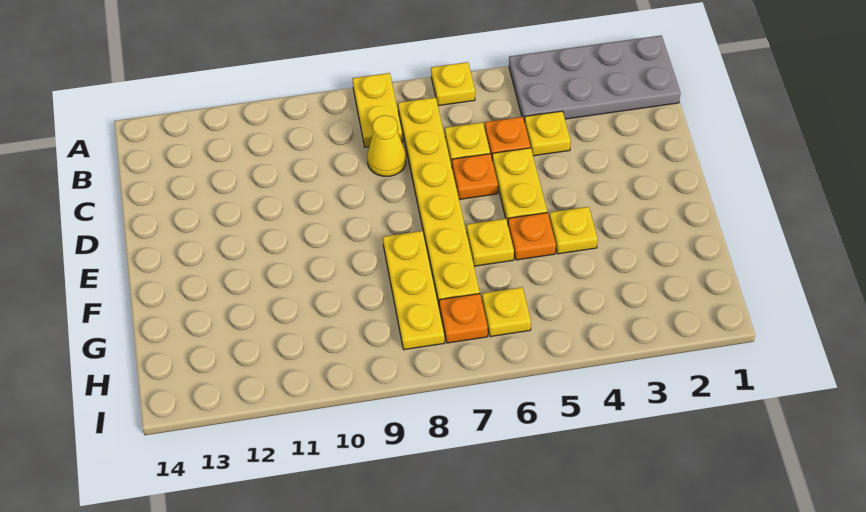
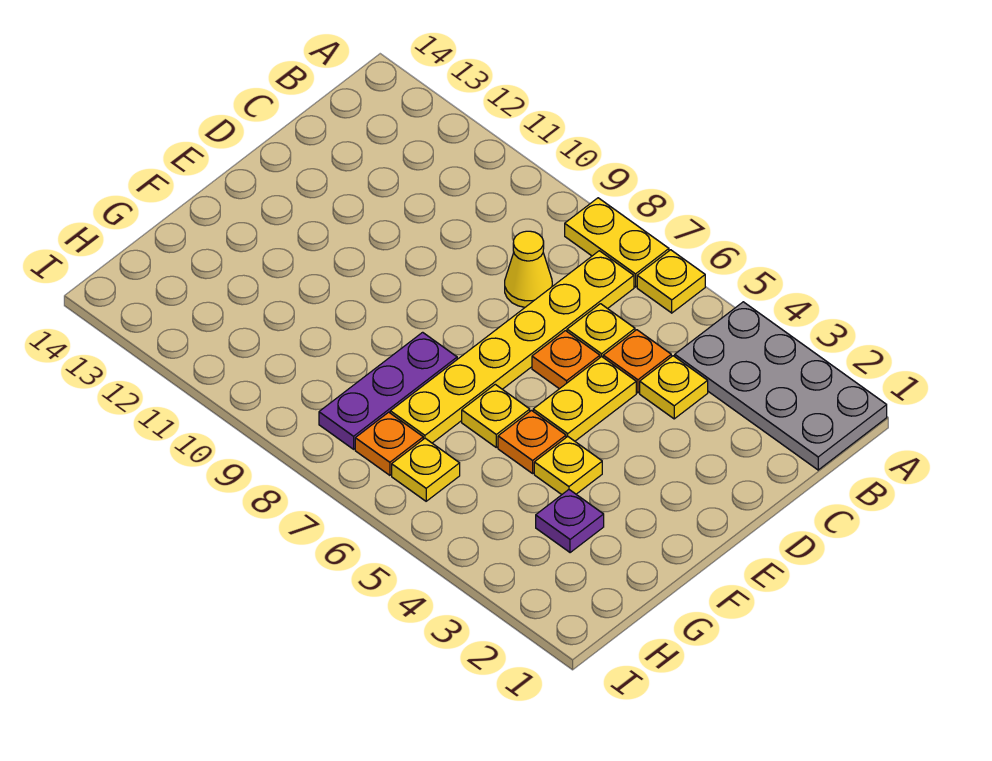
yellow plate A8:B8 level 1 -> yellow plate A7:A8 level 1
yellow plate F8:H8 level 1 -> purple plate F8:H8 level 1
none -> purple plate G3 level 1

